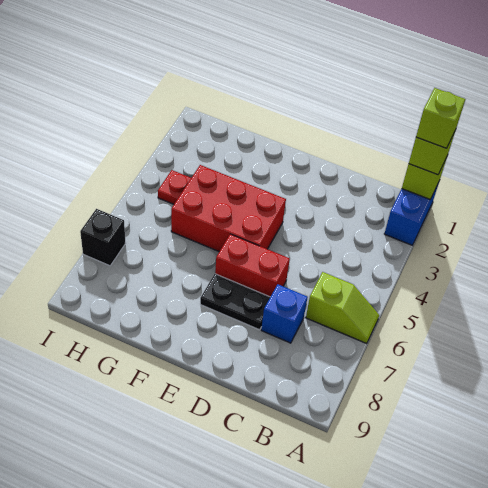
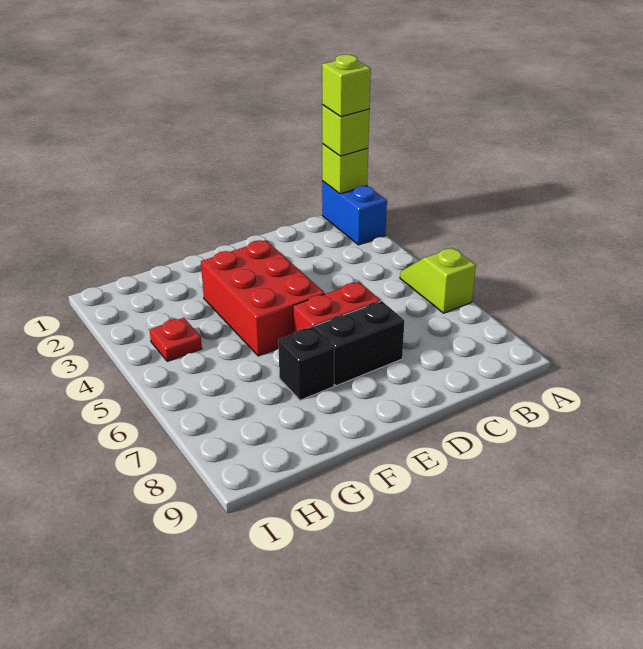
lime slope A6:B6 level 1 top B -> lime slope A5:A6 level 1 top 6
blue brick C7 level 1 -> none
black plate D7:E7 level 1 -> black brick D7:E7 level 1
red brick E4:G5 level 1 -> red brick E3:F5 level 1
black brick I7 level 1 -> black brick F7 level 1

